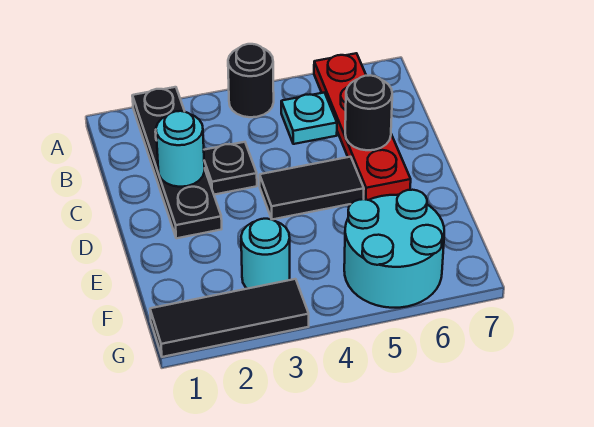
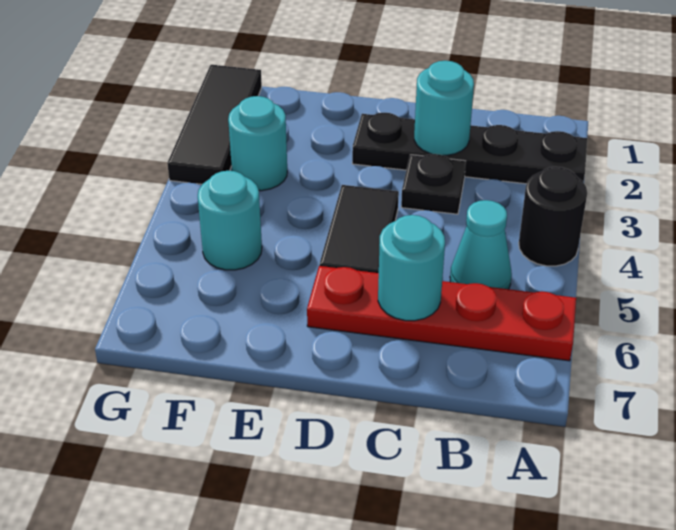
cyan plate B5 level 1 -> cyan cone B5 level 1
black round brick C6 level 2 -> cyan round brick C6 level 2
cyan round brick F5:G6 level 1 -> cyan round brick F5 level 1

